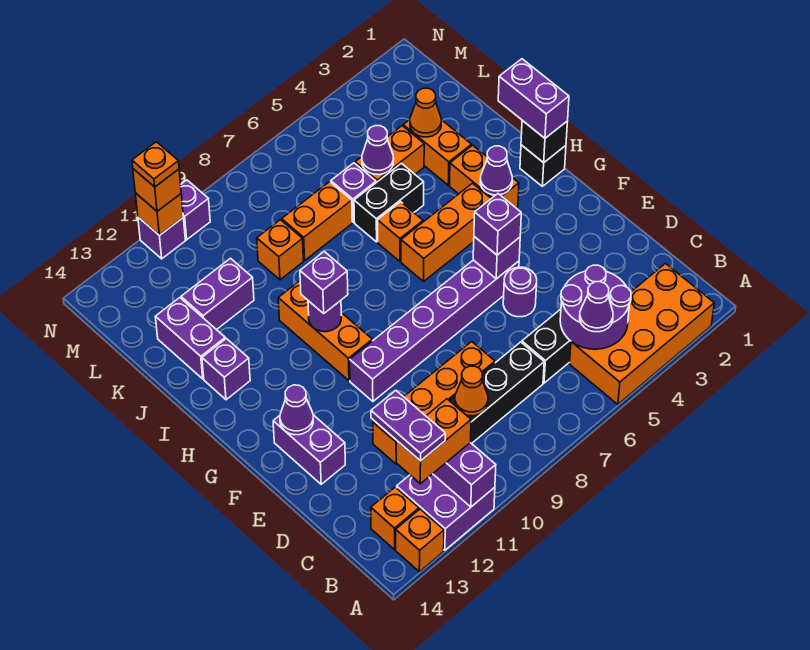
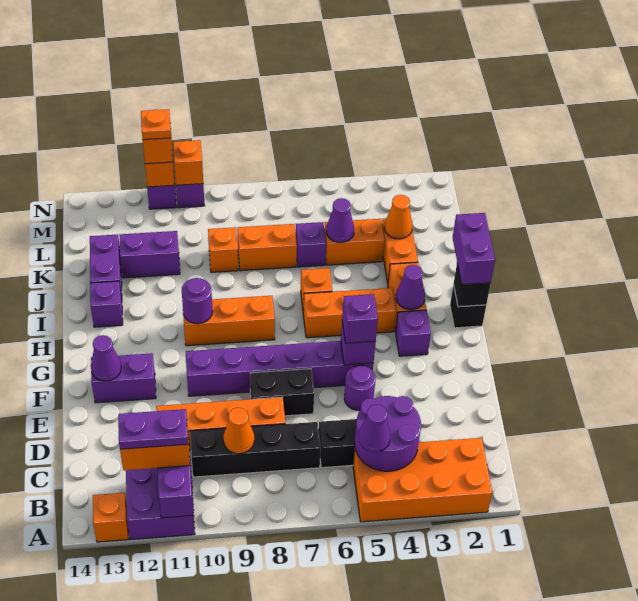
purple plate B12:C12 level 4 -> purple plate B11:B12 level 4
orange brick B13 level 1 -> orange brick N10 level 2
purple brick E13:F13 level 1 -> purple brick F12:F13 level 1
orange brick G10:I10 level 1 -> orange brick H8:H10 level 1
purple brick H10 level 3 -> purple brick G3 level 1
black brick J5:J6 level 1 -> black brick E7:E8 level 1

